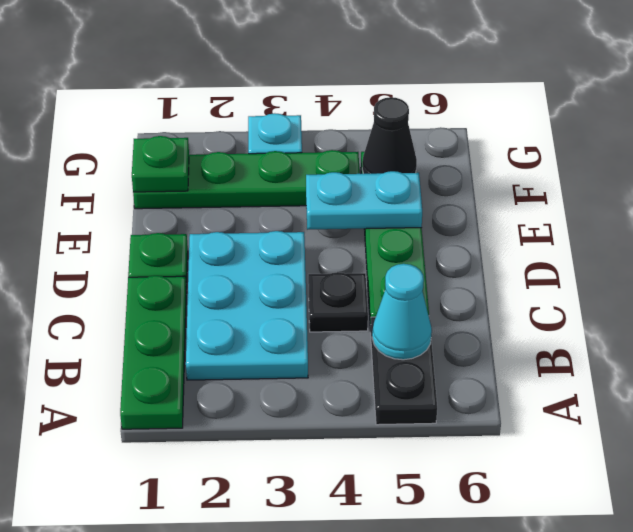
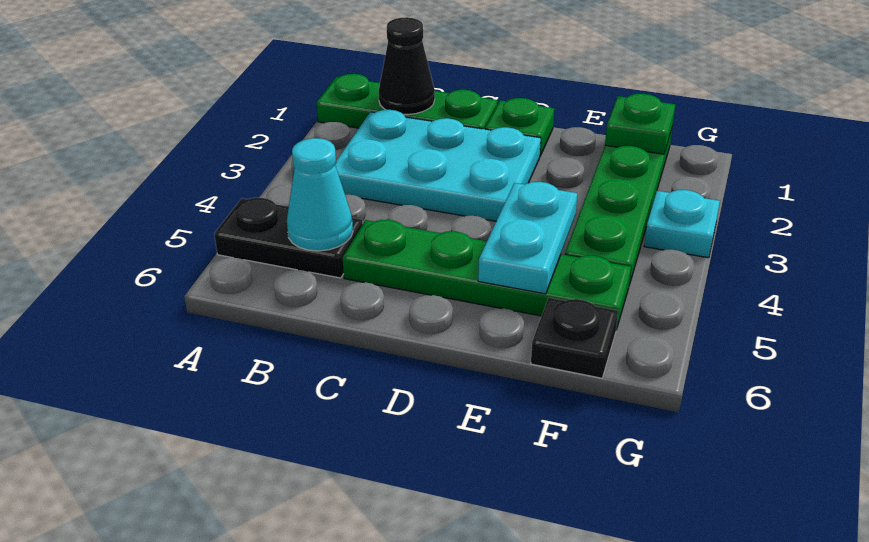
black plate C4 level 1 -> black plate F6 level 1
black cone F5 level 2 -> black cone B1 level 2

